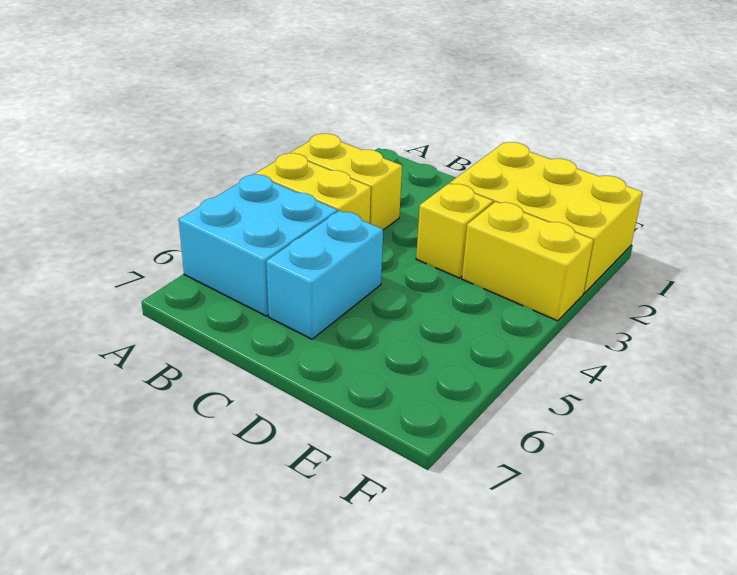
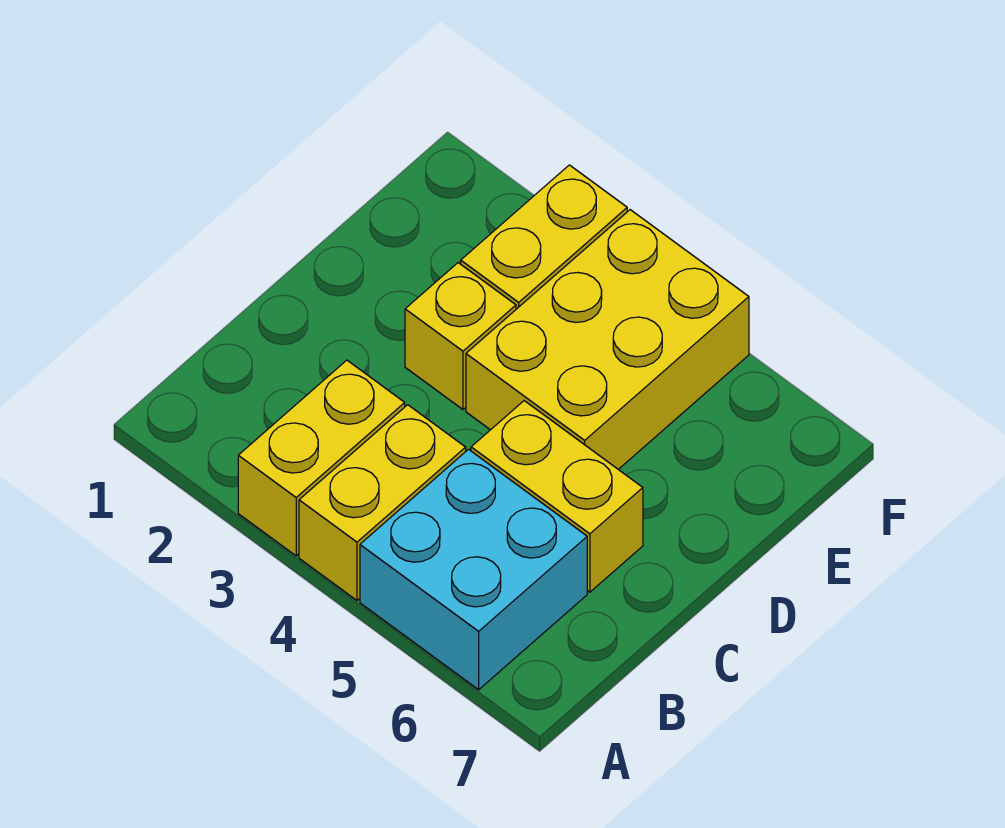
cyan brick C5:C6 level 1 -> yellow brick C5:C6 level 1
yellow brick D1:F2 level 1 -> yellow brick D4:F5 level 1

